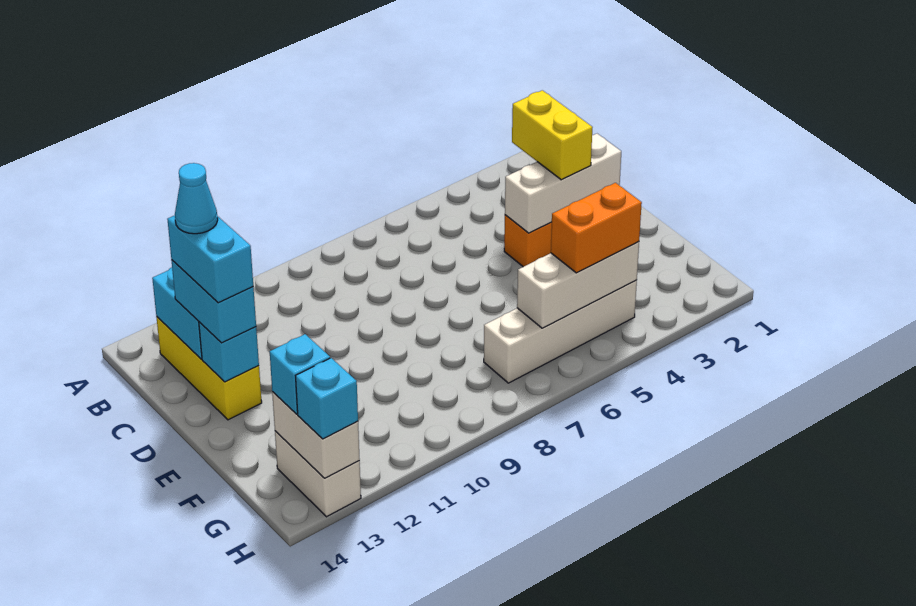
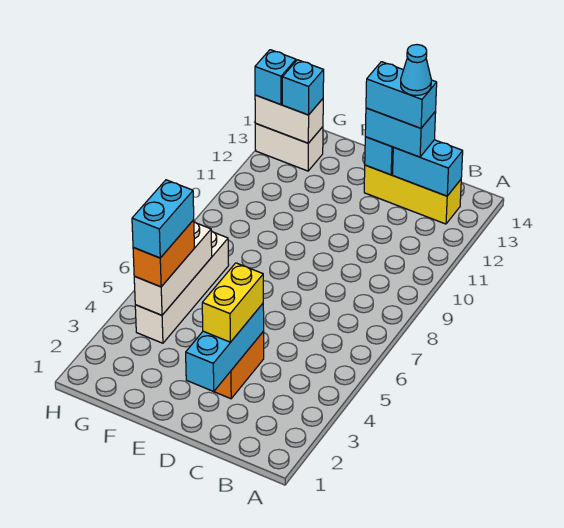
yellow brick C3:D3 level 3 -> yellow brick D3:D4 level 3
white brick D2:D4 level 2 -> cyan brick D2:D4 level 2
none -> cyan brick G4:G5 level 4

